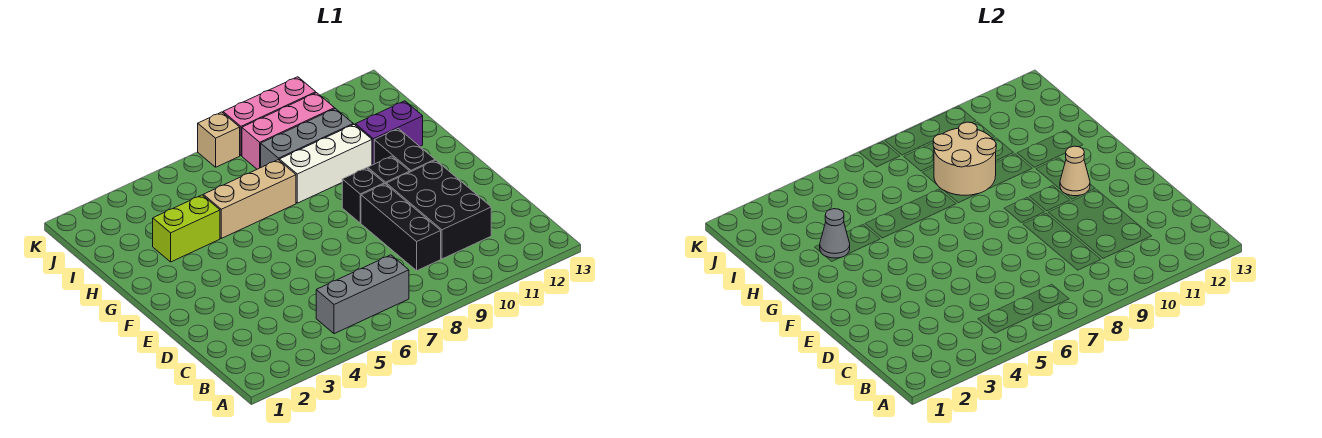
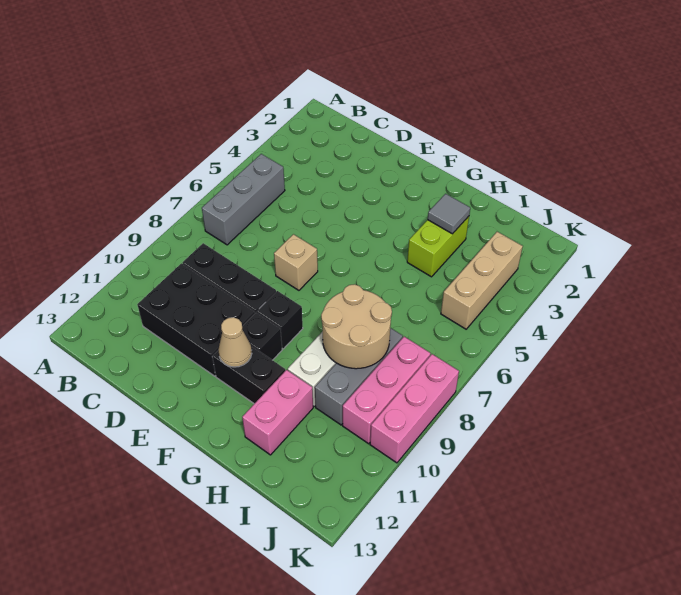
grey cone H3 level 2 -> grey tile H3 level 2
tan brick H5:H7 level 1 -> tan brick J3:J5 level 1
purple brick H11:H12 level 1 -> pink brick H11:H12 level 1
tan brick K7 level 1 -> tan brick E7 level 1

